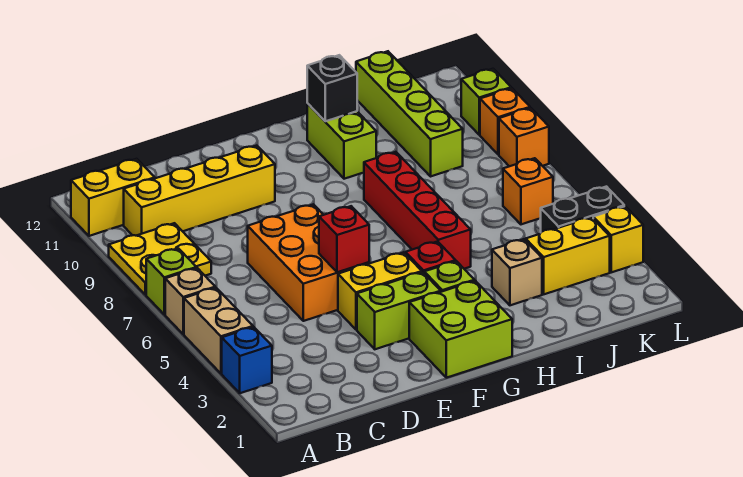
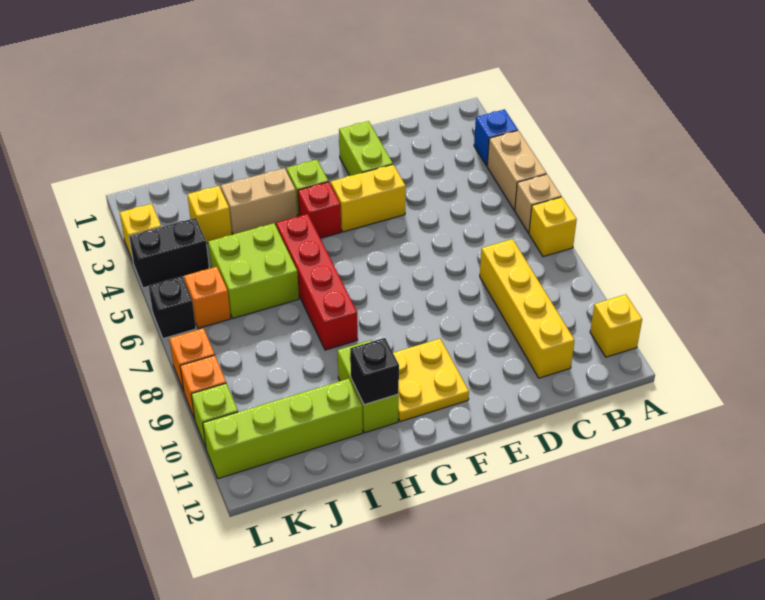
lime brick A7 level 1 -> yellow brick A7 level 1
yellow plate A8:B9 level 1 -> yellow plate F10:G11 level 1
yellow brick A11:B11 level 1 -> yellow brick A11 level 1
yellow brick B10:E10 level 1 -> yellow brick C8:C11 level 1
orange brick D5:E7 level 1 -> none
lime brick E3:F3 level 1 -> lime brick E2:E3 level 1
red brick E5 level 2 -> none
lime brick F1:G2 level 1 -> lime brick I5:J6 level 1
tan brick I3 level 1 -> tan brick H3:I3 level 1
yellow brick J3:K3 level 1 -> yellow brick J3 level 1
lime brick J9:J12 level 1 -> lime brick I11:L11 level 1
none -> black brick L6 level 1

